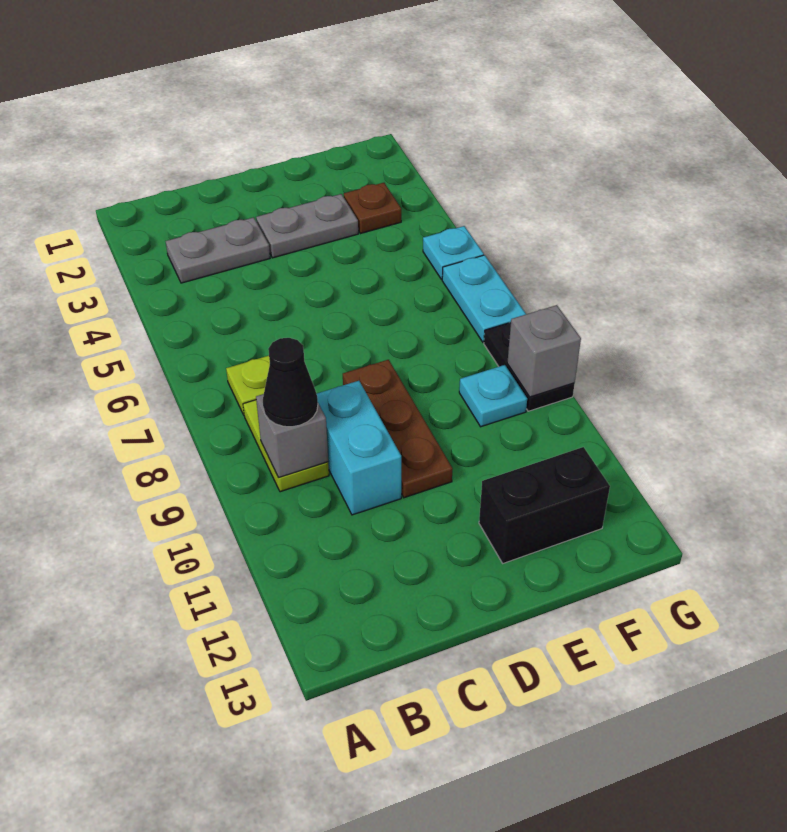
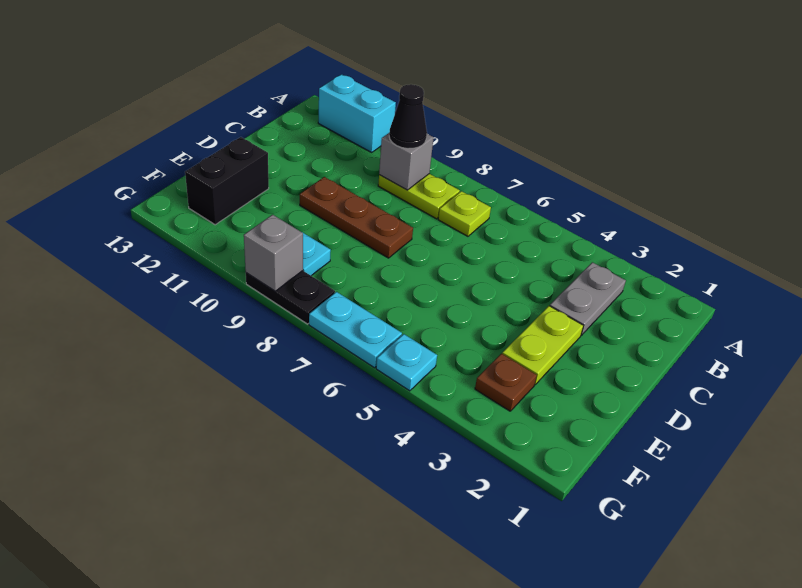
cyan brick C9:C10 level 1 -> cyan brick A11:A12 level 1
grey plate D3:E3 level 1 -> lime plate D3:E3 level 1

